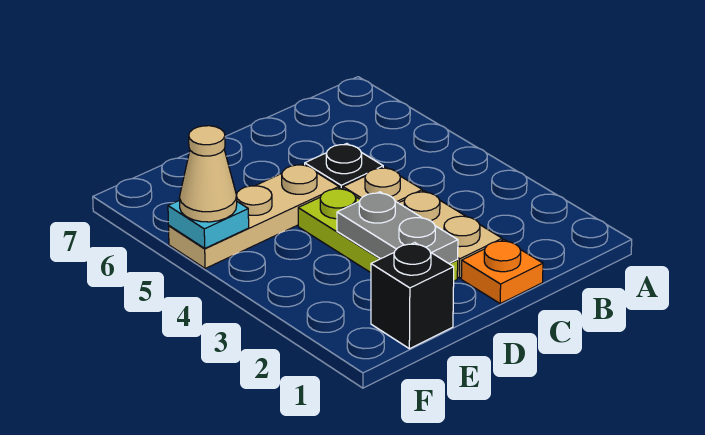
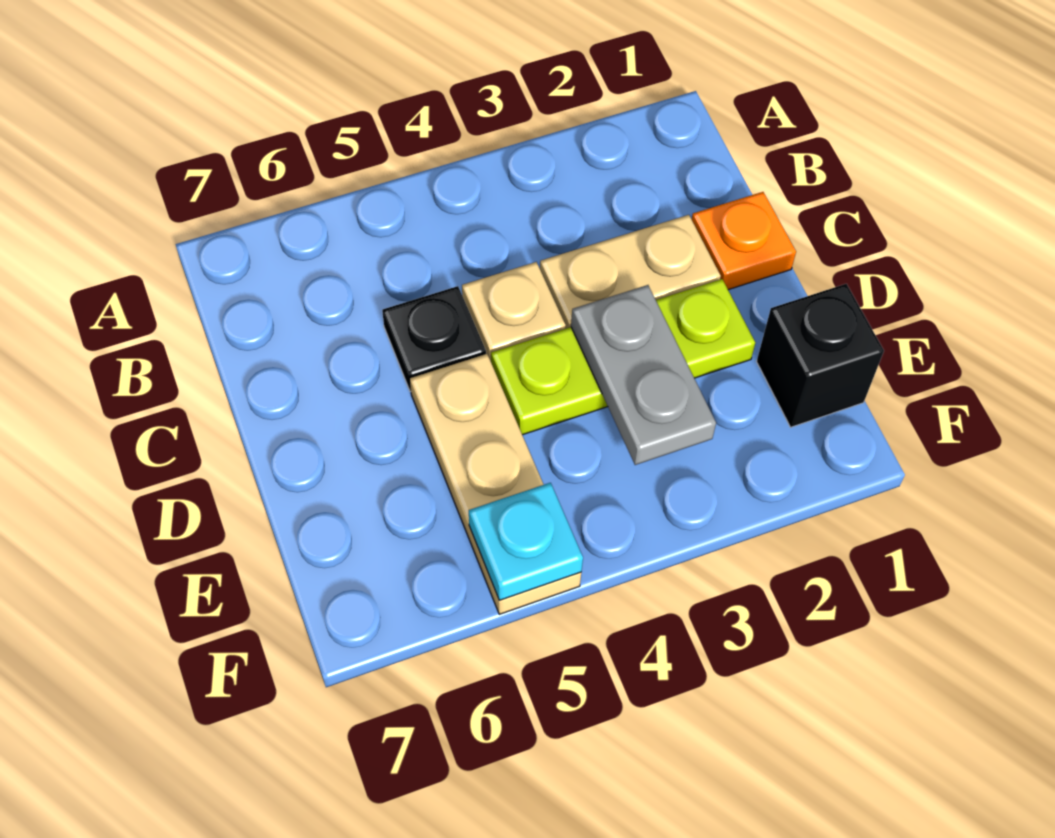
grey plate D2:D3 level 2 -> grey plate D3:E3 level 2
tan cone F5 level 3 -> none

